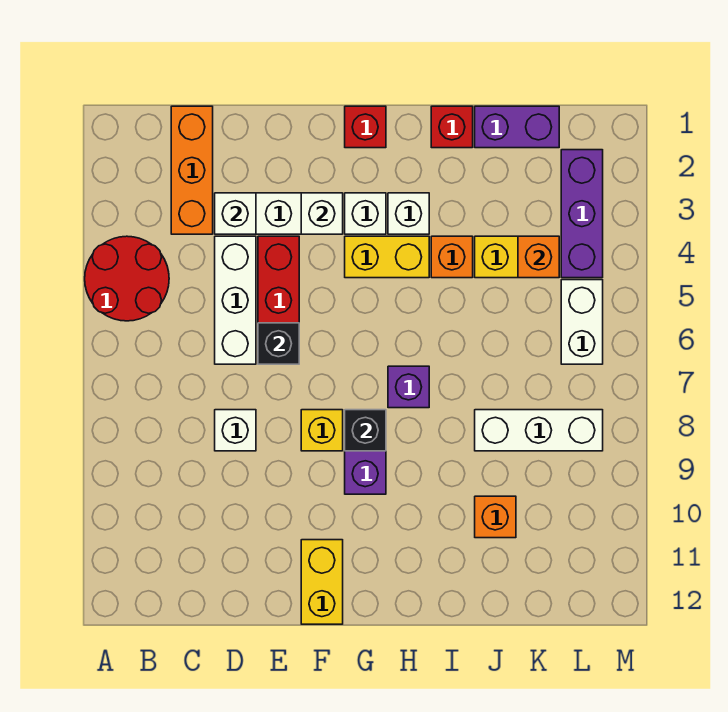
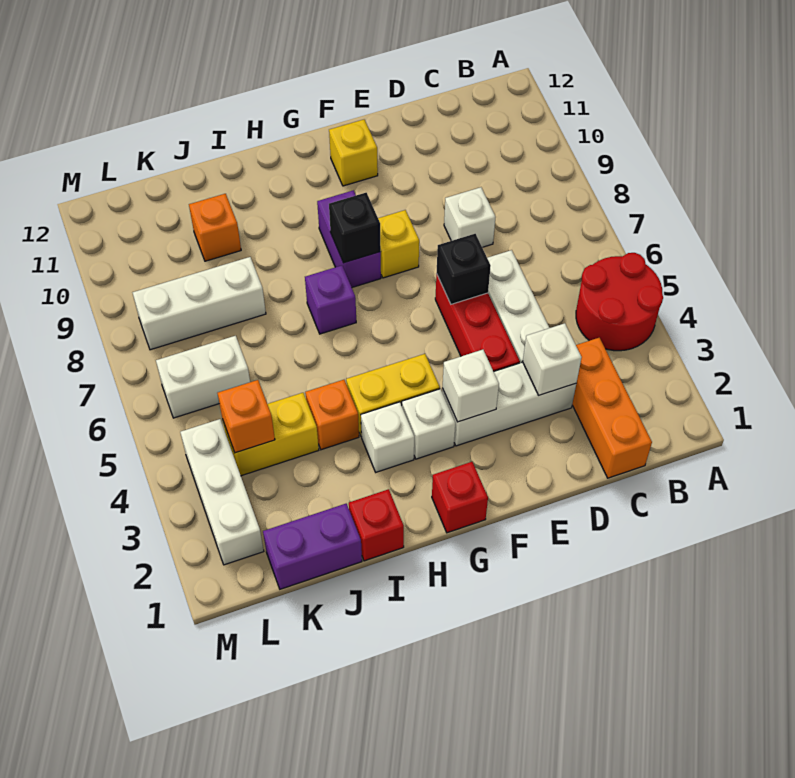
yellow brick F11:F12 level 1 -> yellow brick F11 level 1
purple brick L2:L4 level 1 -> white brick L2:L4 level 1
white brick L5:L6 level 1 -> white brick K6:L6 level 1

